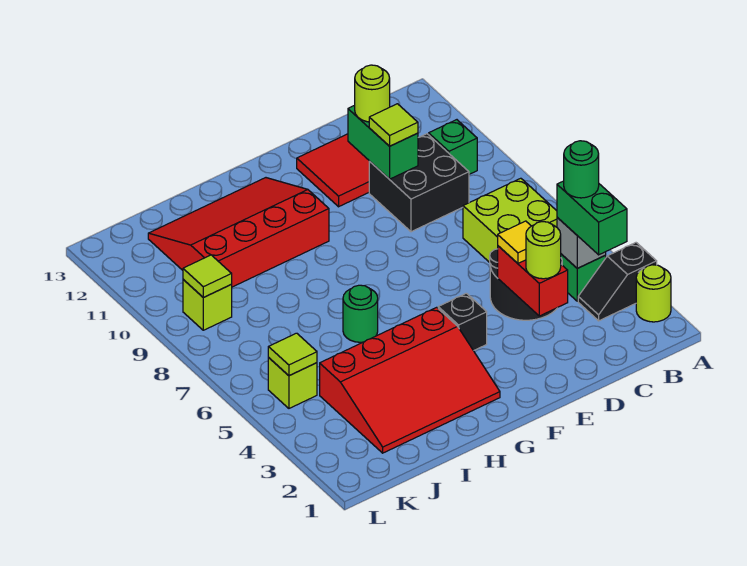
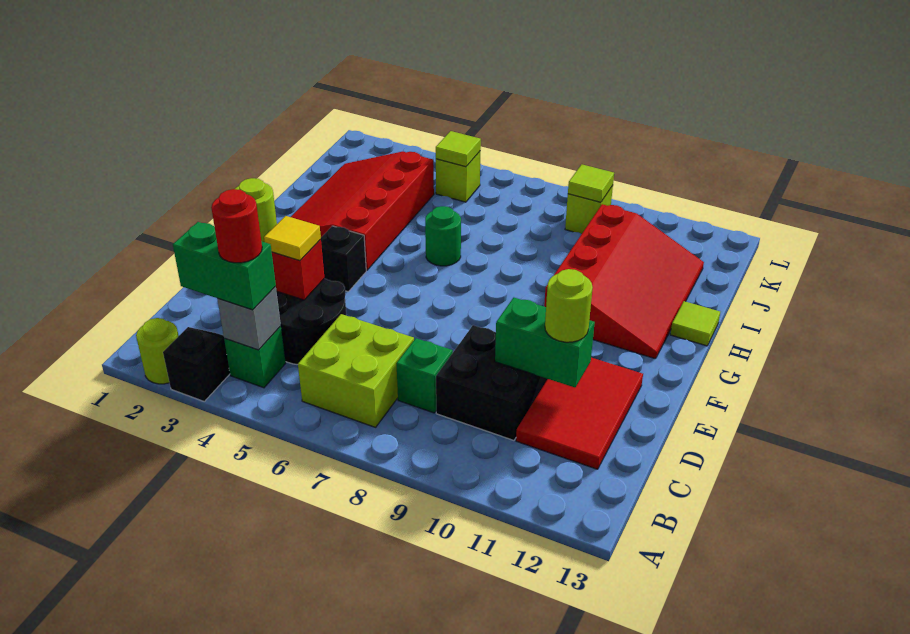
green round brick B4 level 4 -> red round brick B4 level 4
green brick B10 level 1 -> green brick C8 level 1
lime tile D10 level 3 -> lime tile H13 level 1

